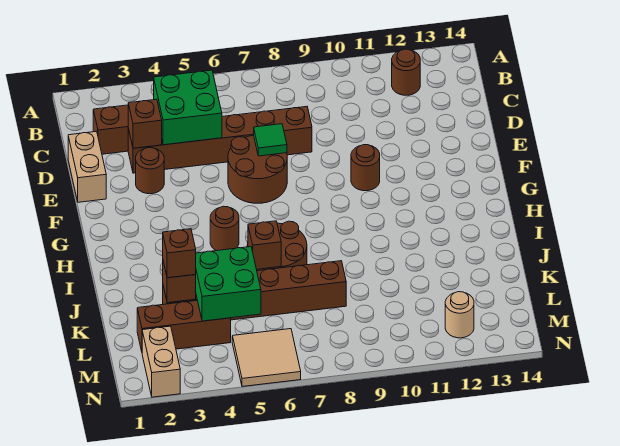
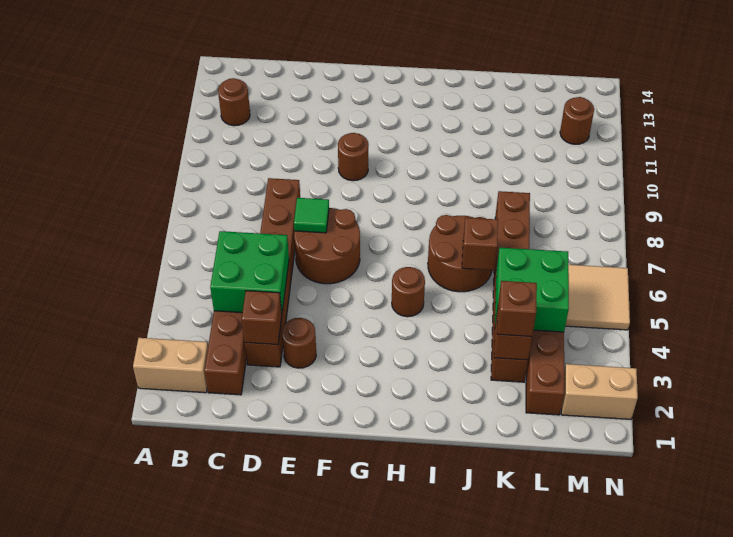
tan brick D1:E1 level 1 -> tan brick A2:B2 level 1
tan round brick M12 level 1 -> brown round brick M12 level 1

